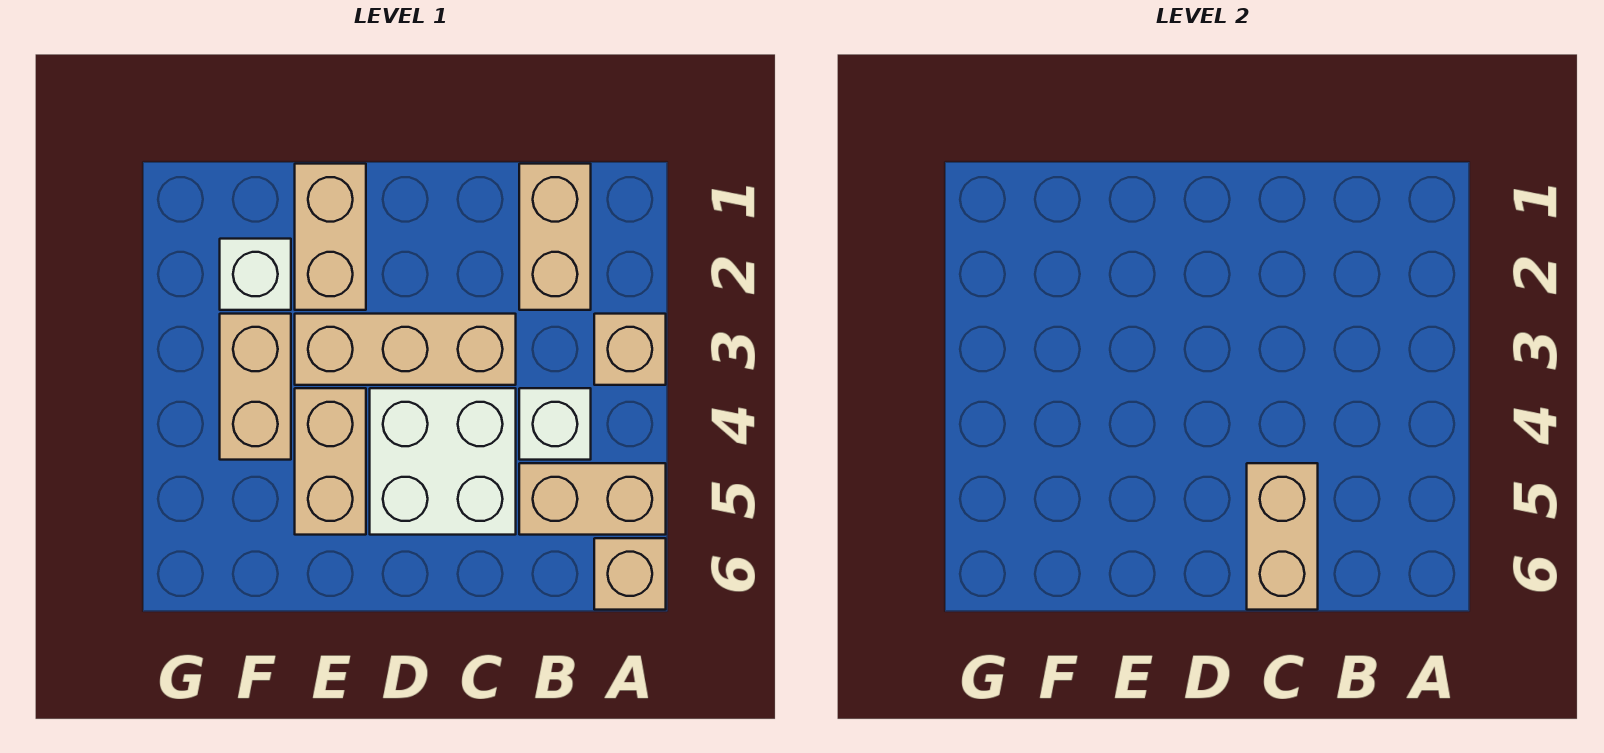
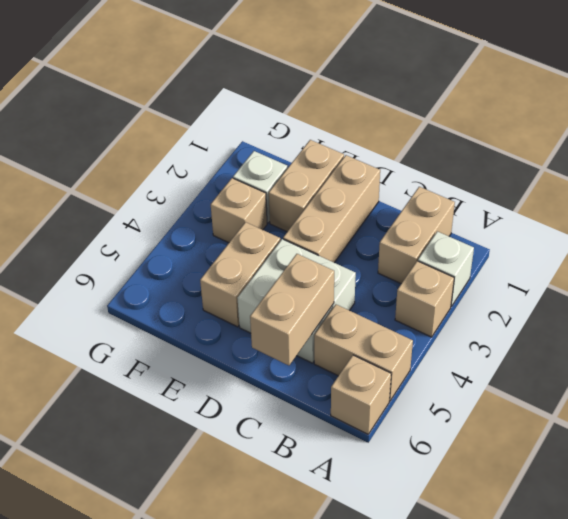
white brick B4 level 1 -> white brick A2 level 1
tan brick C3:E3 level 1 -> tan brick D1:D3 level 1
tan brick F3:F4 level 1 -> tan brick F3 level 1

